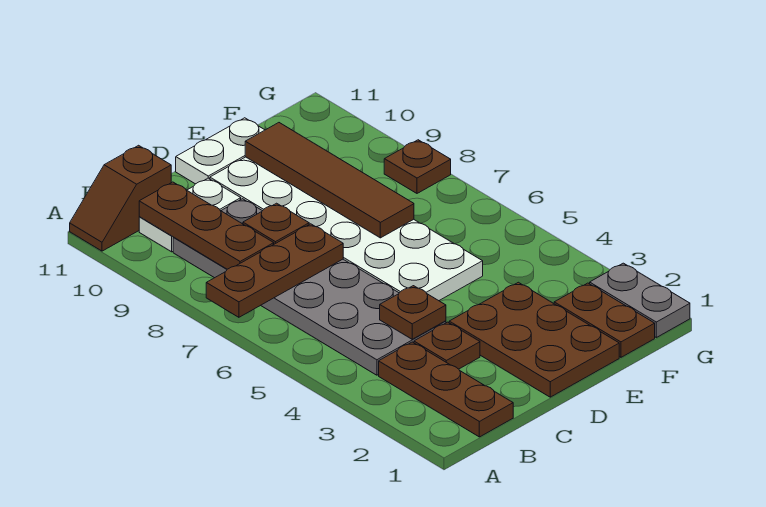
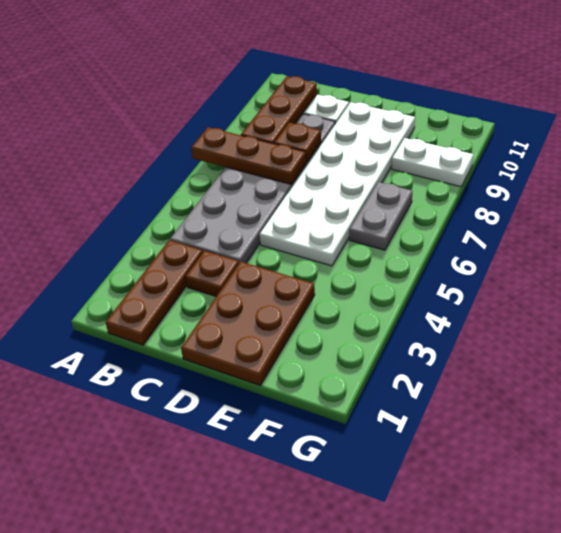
brown slope A11:B11 level 1 top B -> none
brown plate C4 level 2 -> none
white plate D11:E11 level 1 -> white plate F9:G9 level 1
brown tile E7:E10 level 2 -> none
brown plate F1:F2 level 1 -> none
grey plate G1:G2 level 1 -> grey plate F6:F7 level 1
brown plate G8 level 1 -> none

